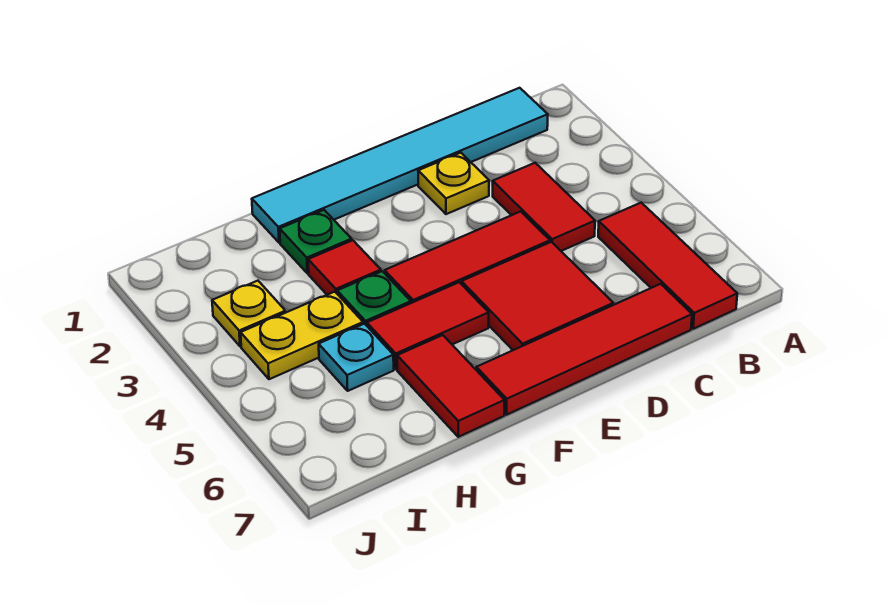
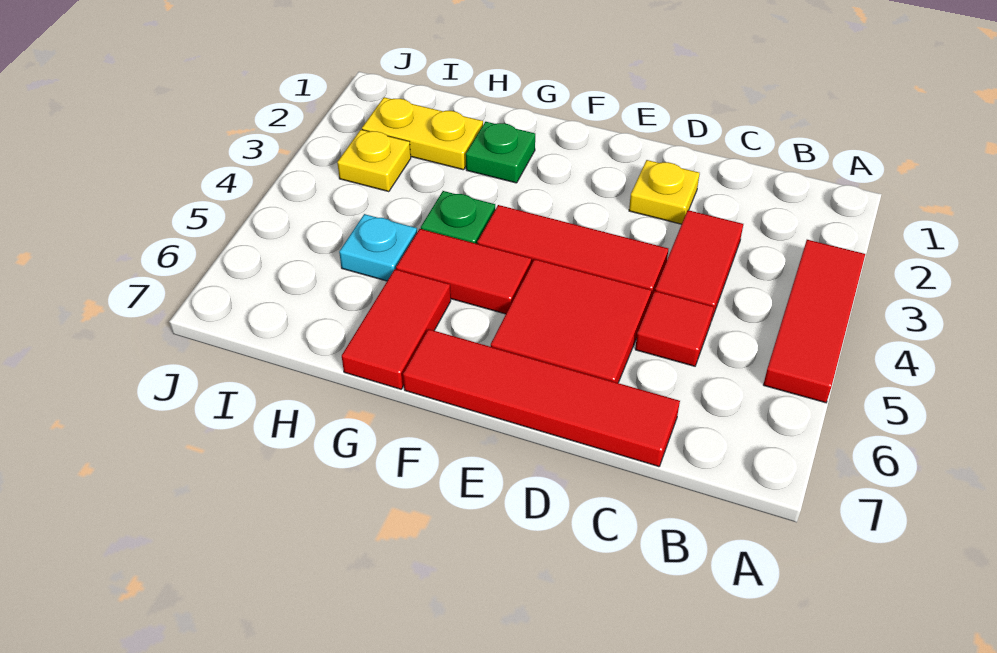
cyan tile B1:G1 level 1 -> none
red tile B5:B7 level 1 -> red tile A3:A5 level 1
red tile G3 level 1 -> red tile C5 level 1
yellow plate H4:I4 level 1 -> yellow plate H2:I2 level 1

